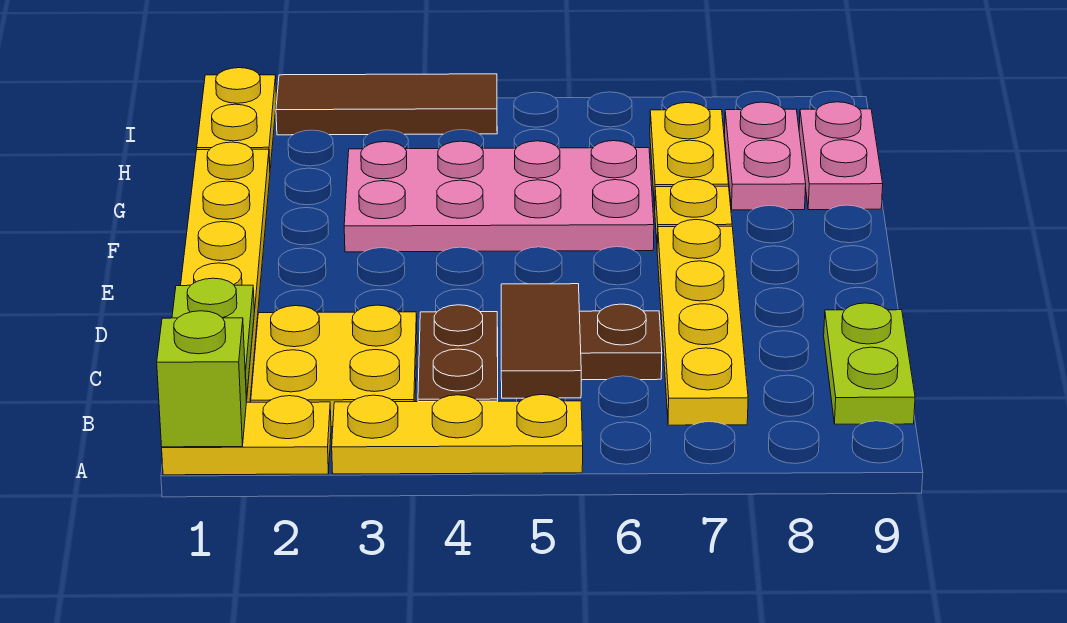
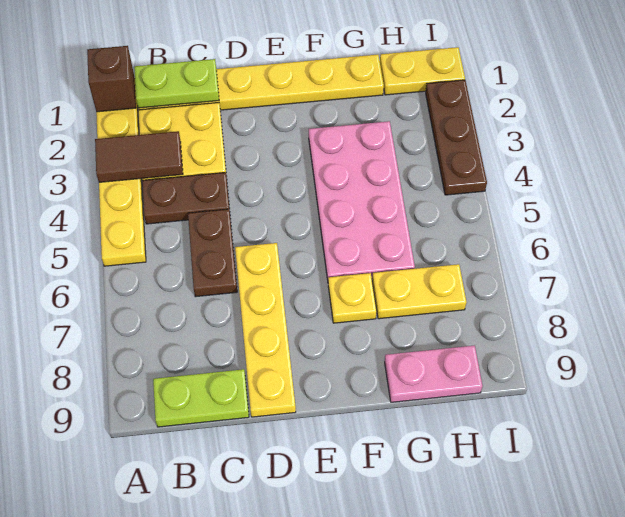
lime brick A1 level 2 -> brown brick A1 level 2
brown tile B5:C5 level 2 -> brown tile A3:B3 level 2
yellow plate B7:E7 level 1 -> yellow plate D6:D9 level 1
pink plate G8:H8 level 1 -> none
brown tile I2:I4 level 1 -> brown plate I2:I4 level 1

